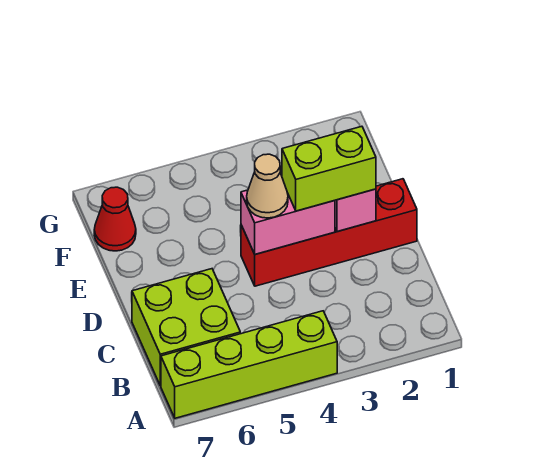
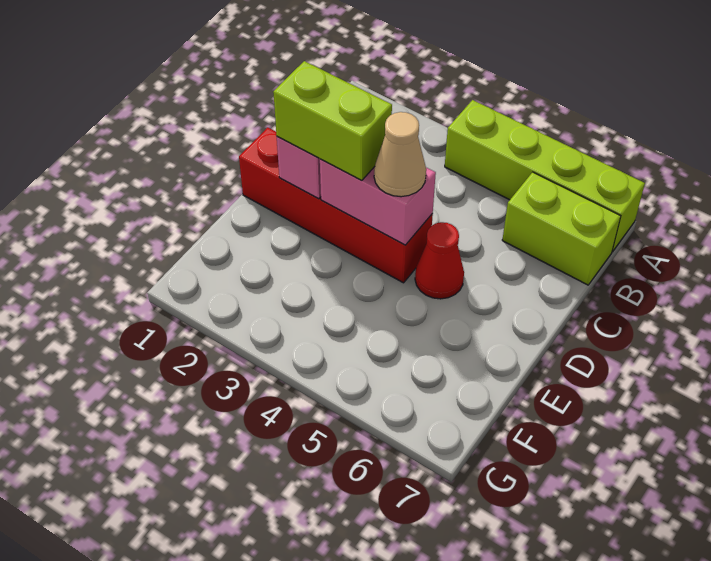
lime brick B6:C7 level 1 -> lime brick B6:B7 level 1
red cone F7 level 1 -> red cone D5 level 1

